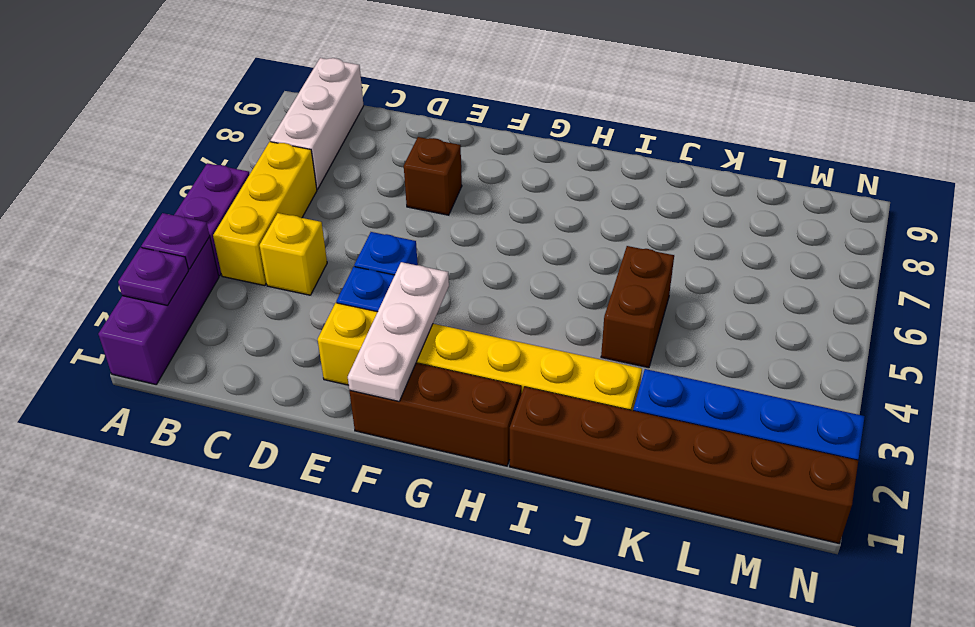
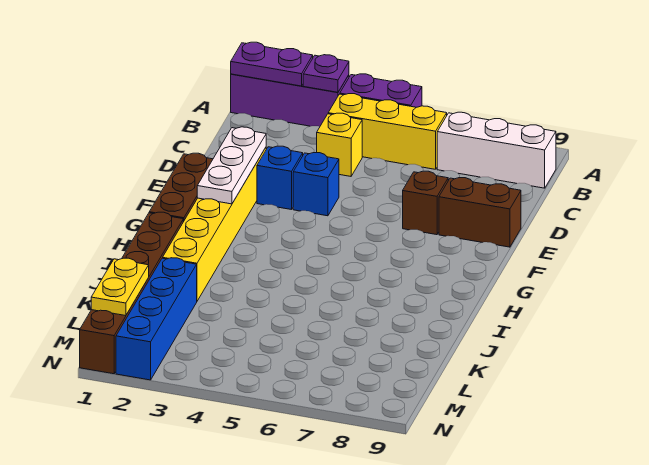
purple plate A2 level 2 -> purple plate A1:A2 level 2
white plate F1:F3 level 2 -> white plate E2:G2 level 2
brown brick J4:J5 level 1 -> brown brick E8:E9 level 1
none -> yellow plate L1:M1 level 2

